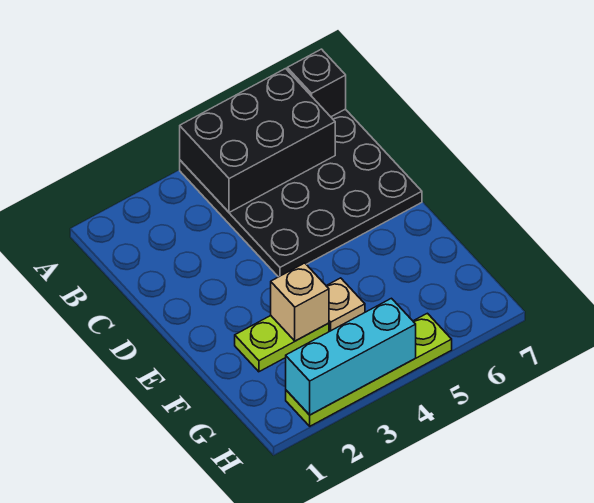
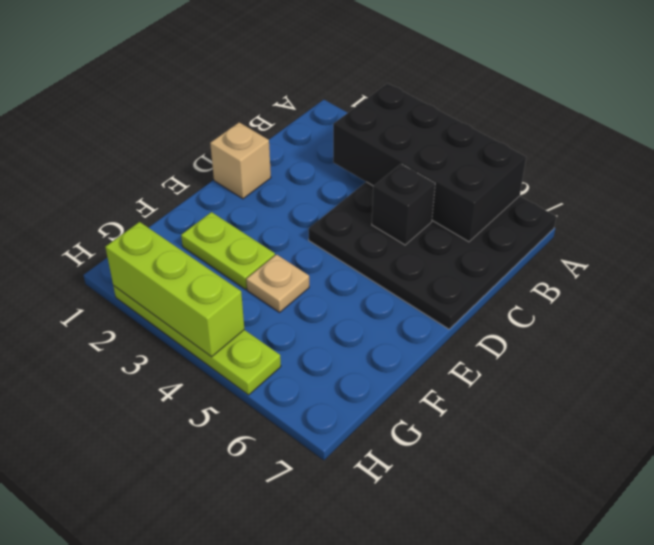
black brick A4:B6 level 2 -> black brick A3:B6 level 2
black brick A7 level 2 -> black brick C5 level 2
tan brick F3 level 2 -> tan brick D1 level 1
cyan brick H2:H4 level 2 -> lime brick H2:H4 level 2

